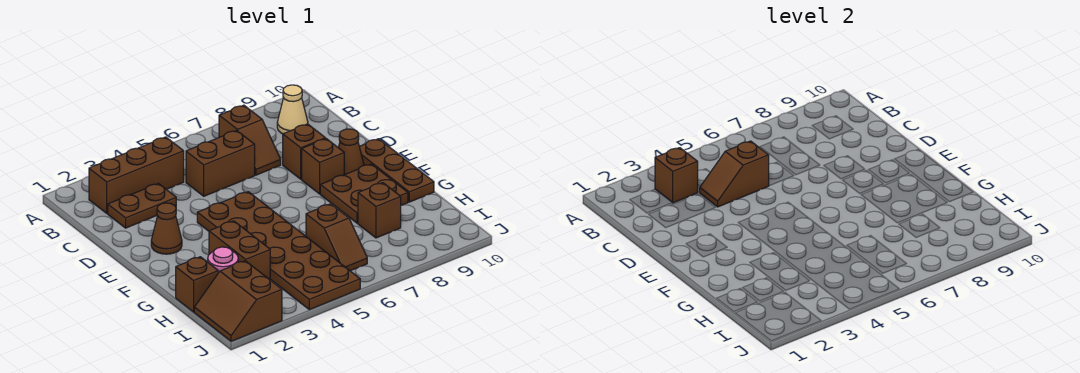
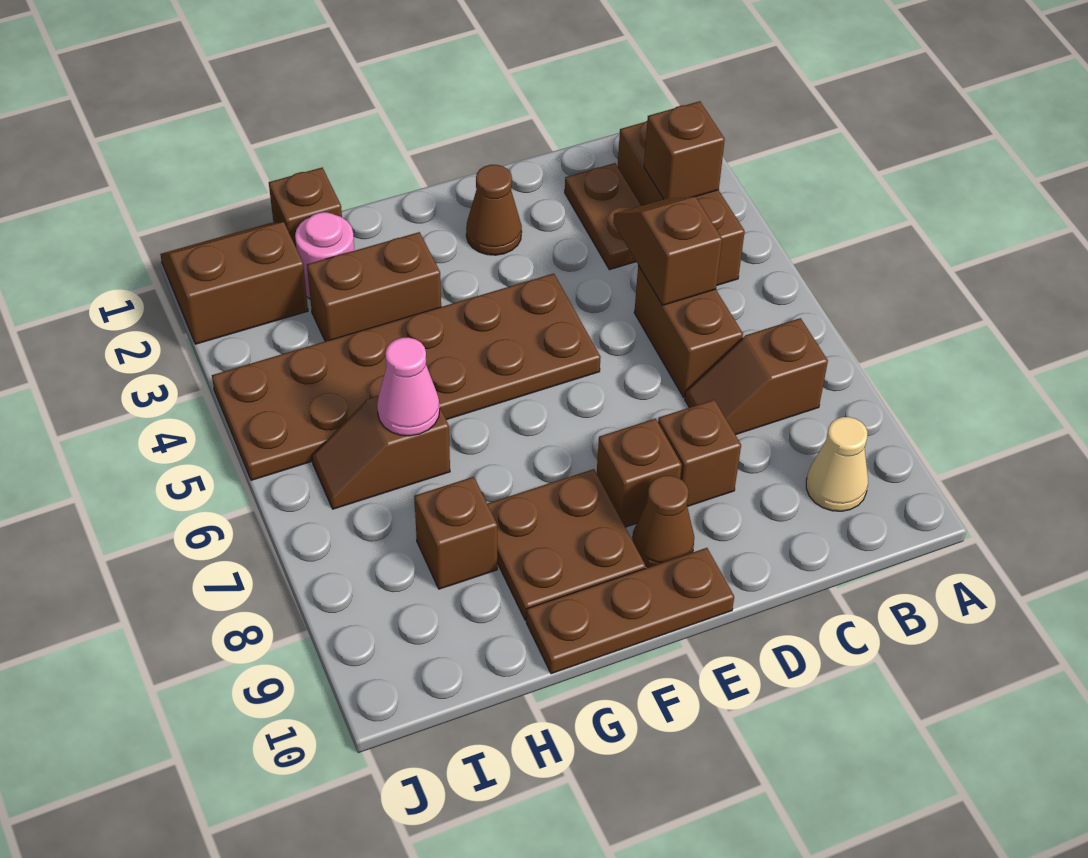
none -> pink cone H6 level 2

